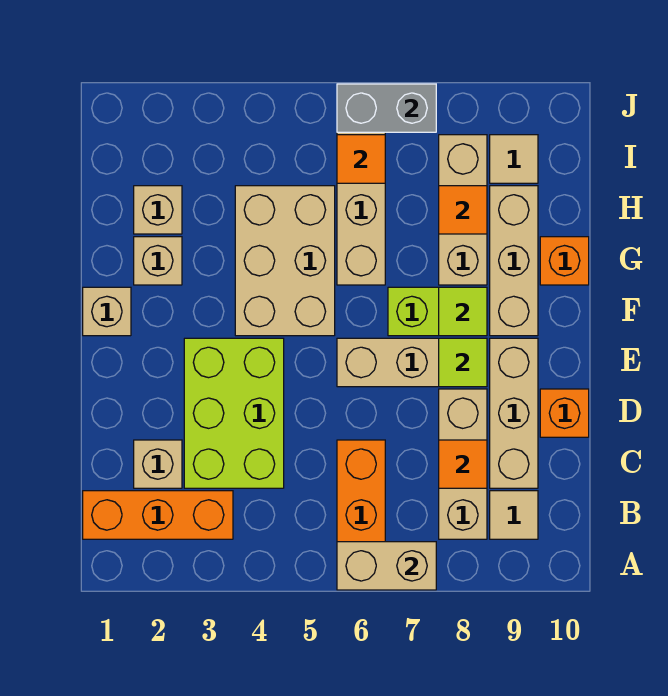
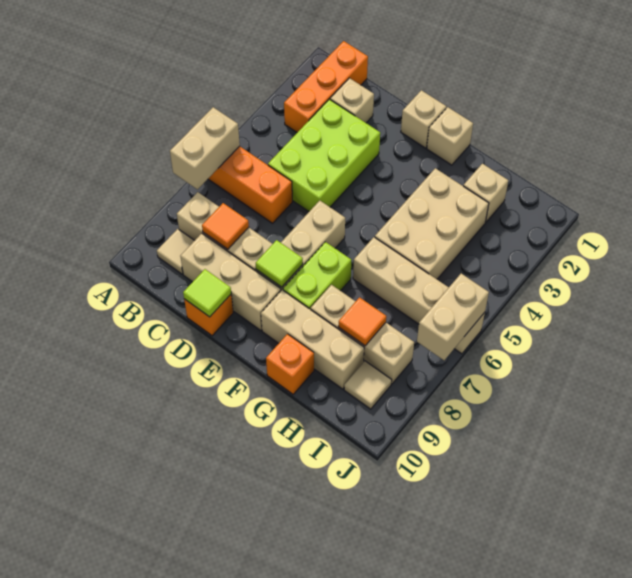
lime brick C3:E4 level 1 -> lime brick C3:D5 level 1
tan brick F4:H5 level 1 -> tan brick G3:H5 level 1
lime tile F8 level 2 -> lime tile D10 level 2
tan brick G2 level 1 -> tan brick E1 level 1
orange tile I6 level 2 -> none
grey brick J6:J7 level 2 -> tan brick J6:J7 level 2

